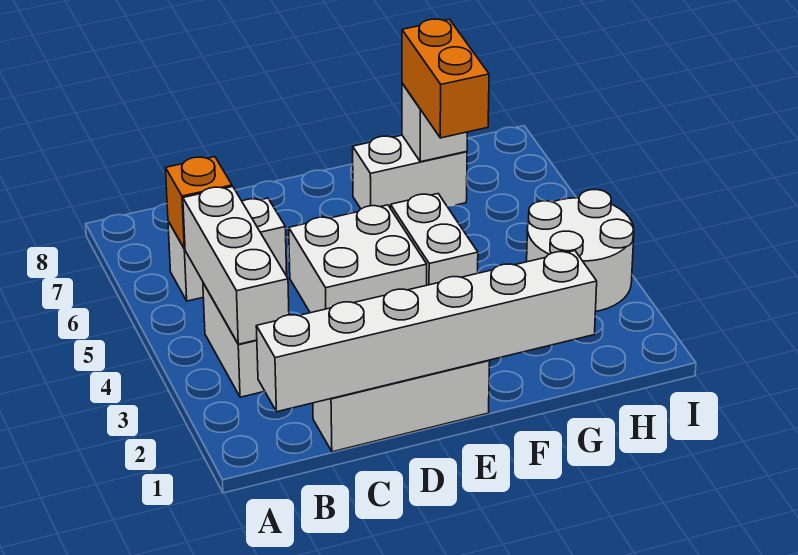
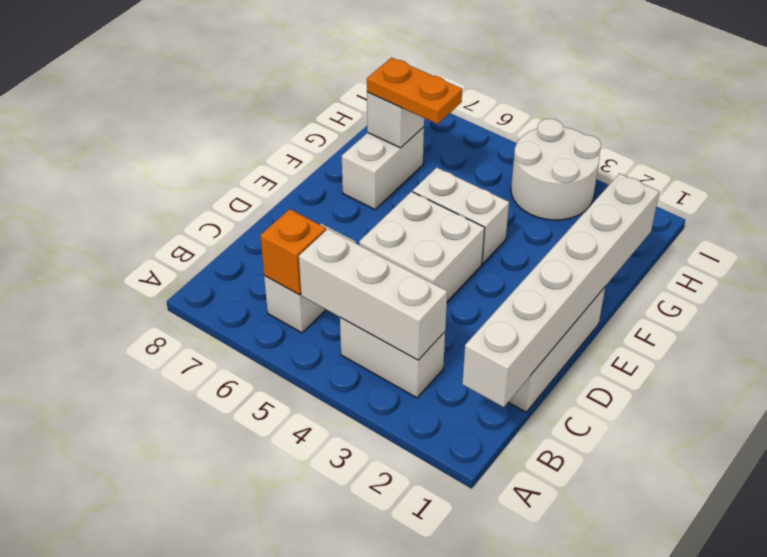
orange brick G6:G7 level 3 -> orange plate G6:G7 level 3

